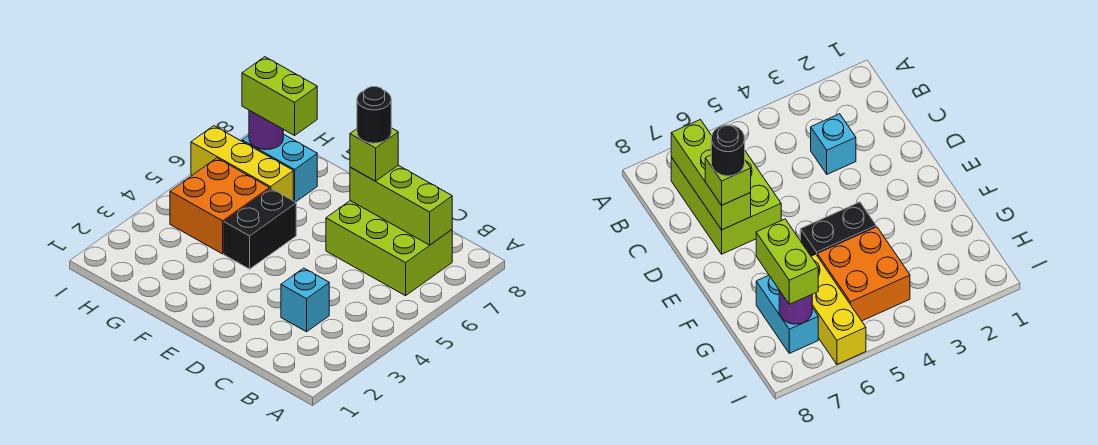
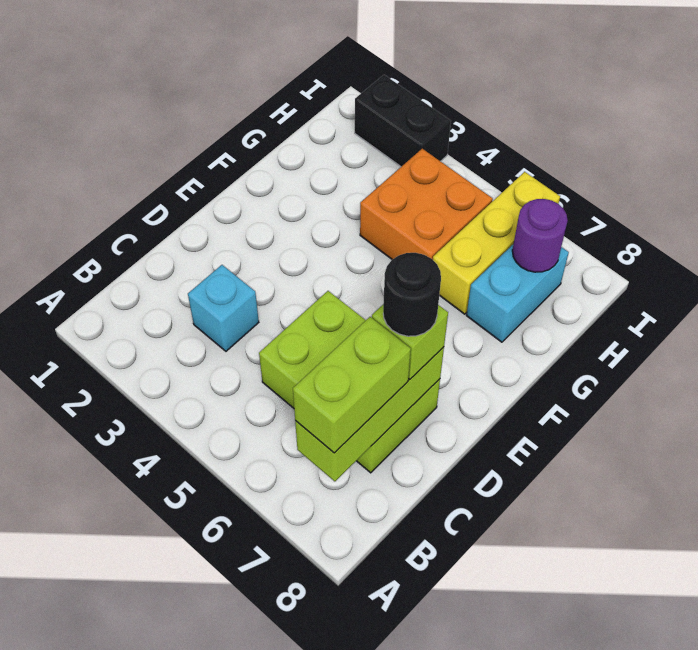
lime brick B6:D7 level 1 -> lime brick C5:D7 level 1
black brick F4:F5 level 1 -> black brick I2:I3 level 1
lime brick G7:H7 level 3 -> lime brick B7:C7 level 3

